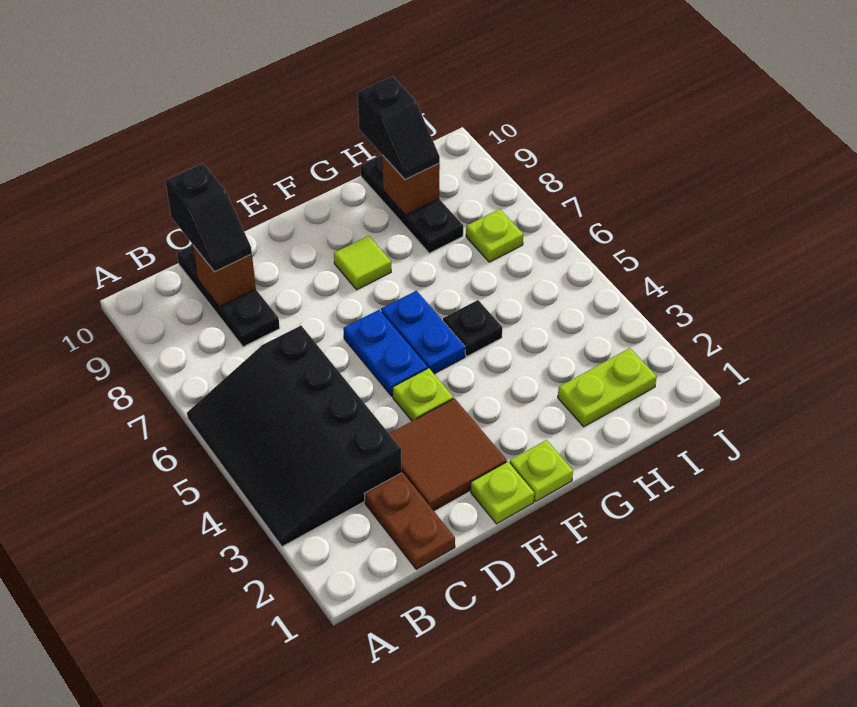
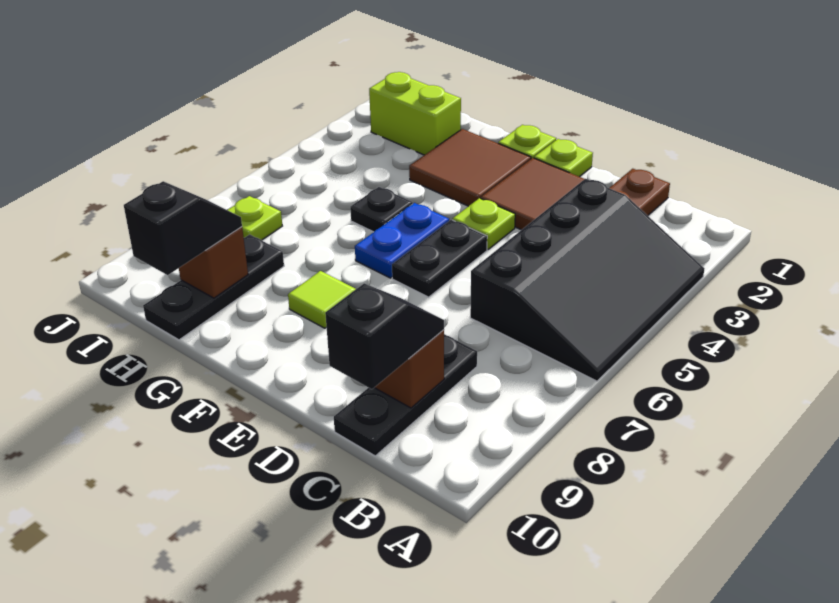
blue plate E5:E6 level 1 -> black plate E5:E6 level 1
none -> brown tile F2:G3 level 1
lime plate H2:I2 level 1 -> lime brick H2:I2 level 1

